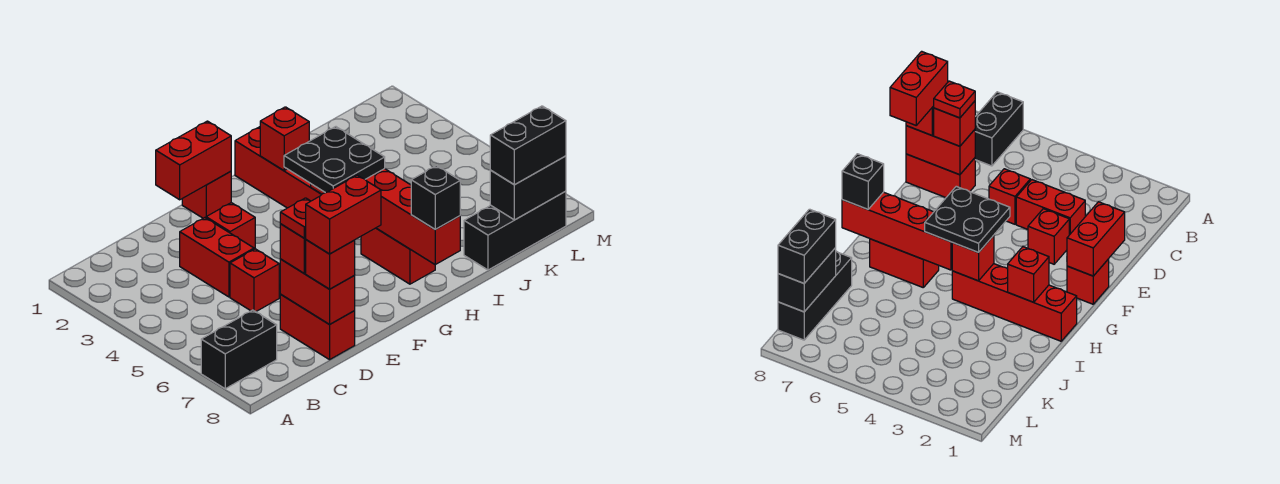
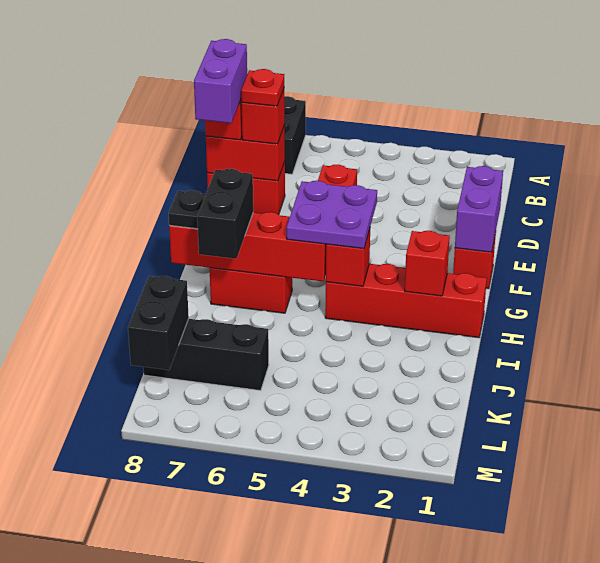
red brick D3:D4 level 1 -> none
red brick D8:E8 level 4 -> purple brick D8:E8 level 4
red brick E1:F1 level 2 -> purple brick E1:F1 level 2
red brick E3 level 1 -> none
black plate G4:H5 level 3 -> purple plate G4:H5 level 3
black brick H8 level 3 -> black plate H8 level 3
black brick J8:L8 level 1 -> black brick K6:K8 level 1
black brick K8:L8 level 3 -> black brick H7:I7 level 3

